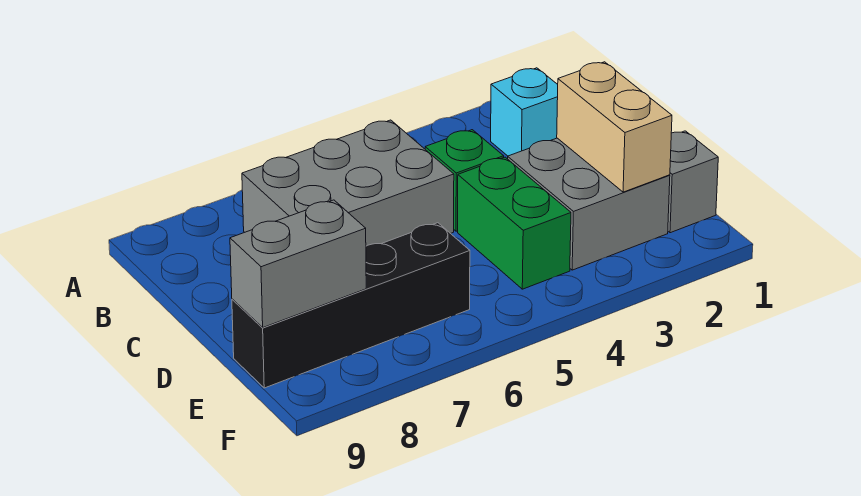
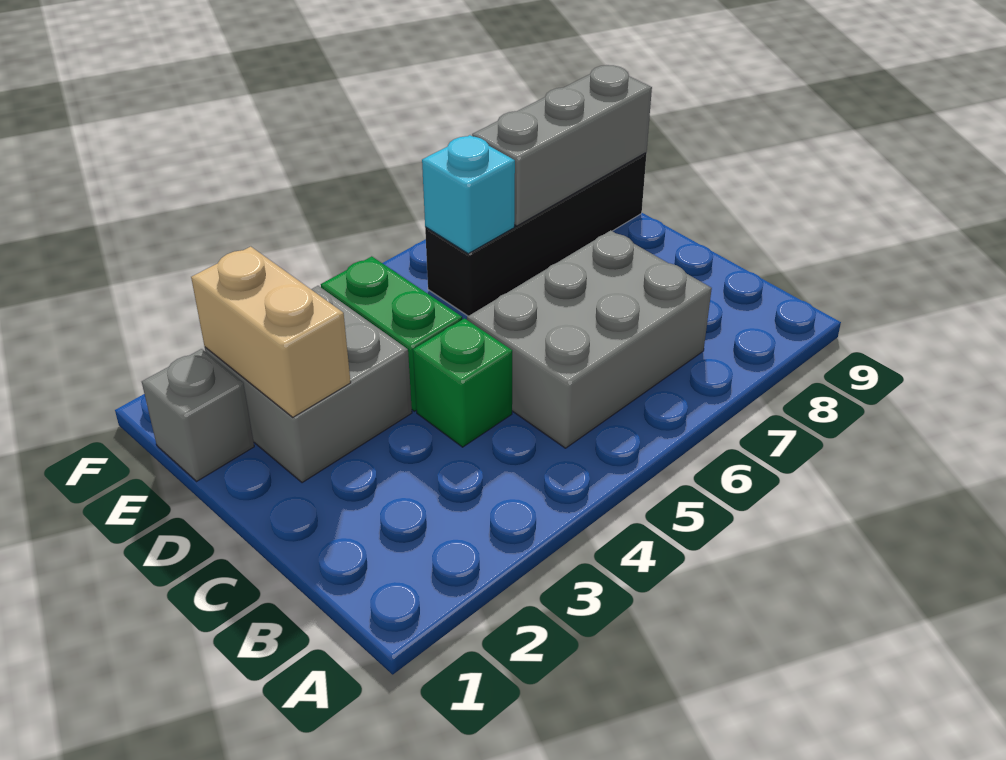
cyan brick B2 level 1 -> cyan brick E6 level 2
grey brick E8:E9 level 2 -> grey brick E7:E9 level 2

